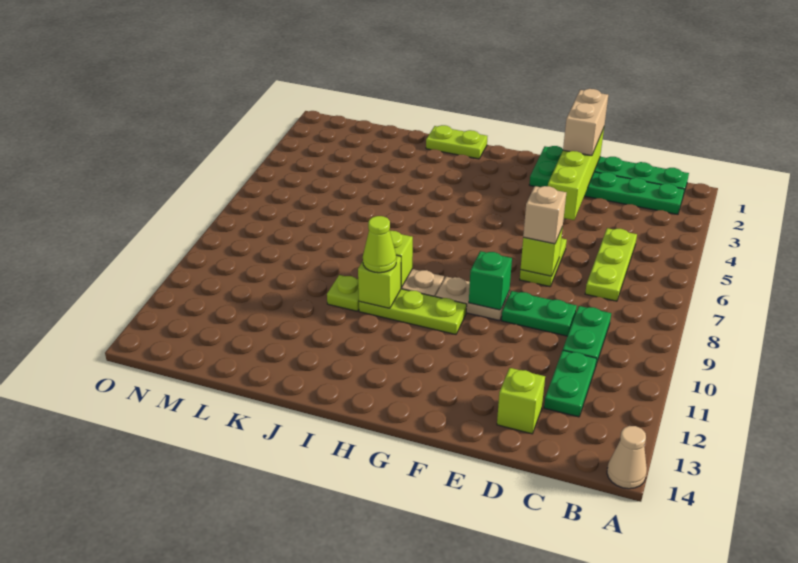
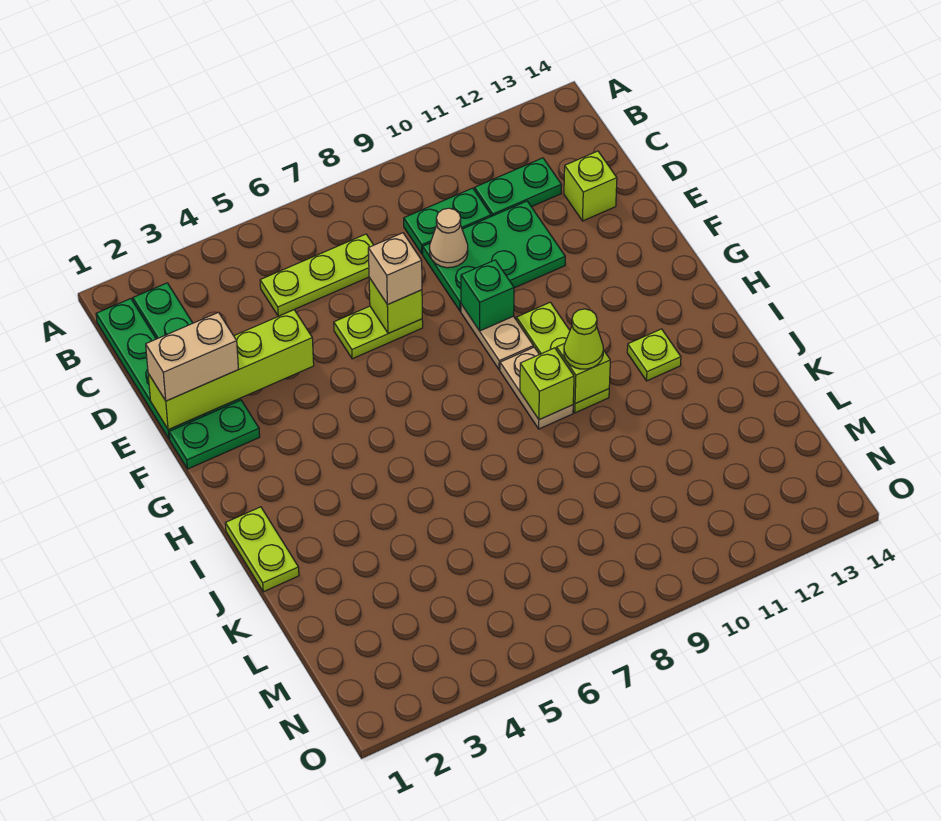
tan cone A14 level 1 -> tan cone D9 level 2
green plate D9:E9 level 1 -> green plate D9:E11 level 1
lime plate J10 level 1 -> lime plate I12 level 1

